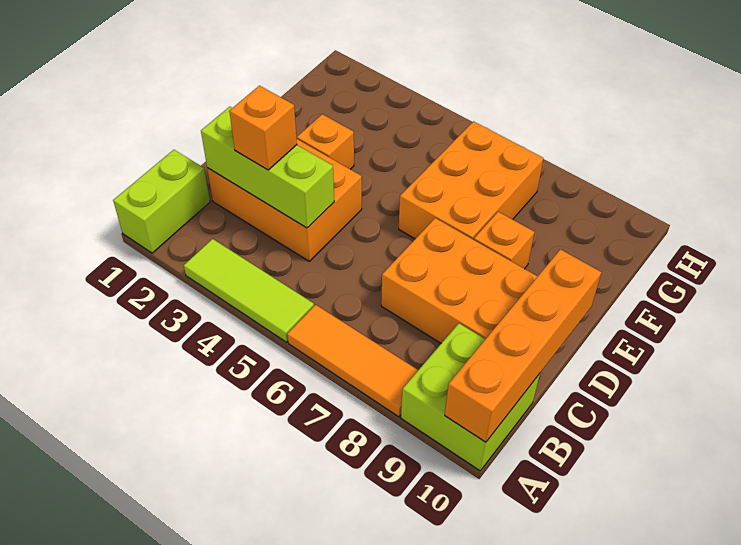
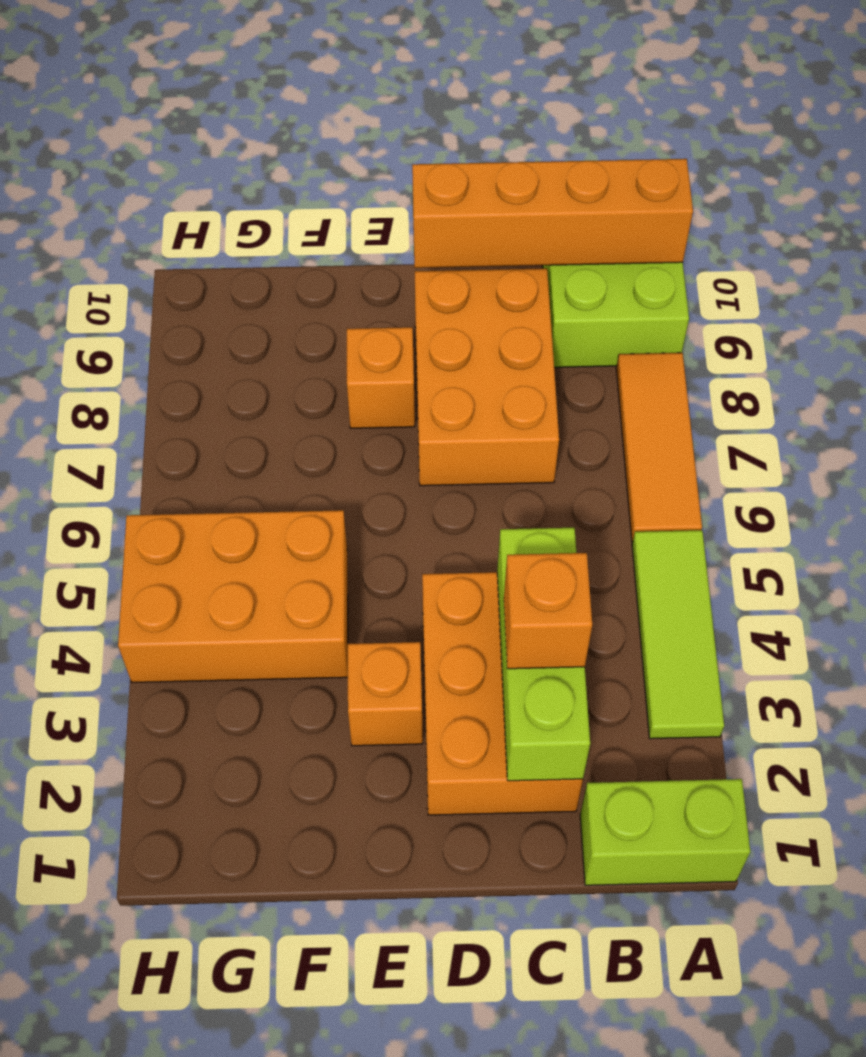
orange brick E6:G7 level 1 -> orange brick F4:H5 level 1

